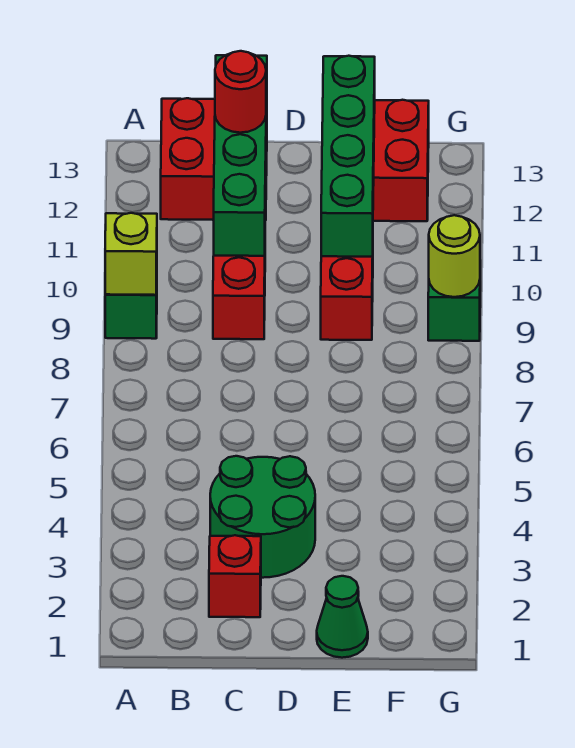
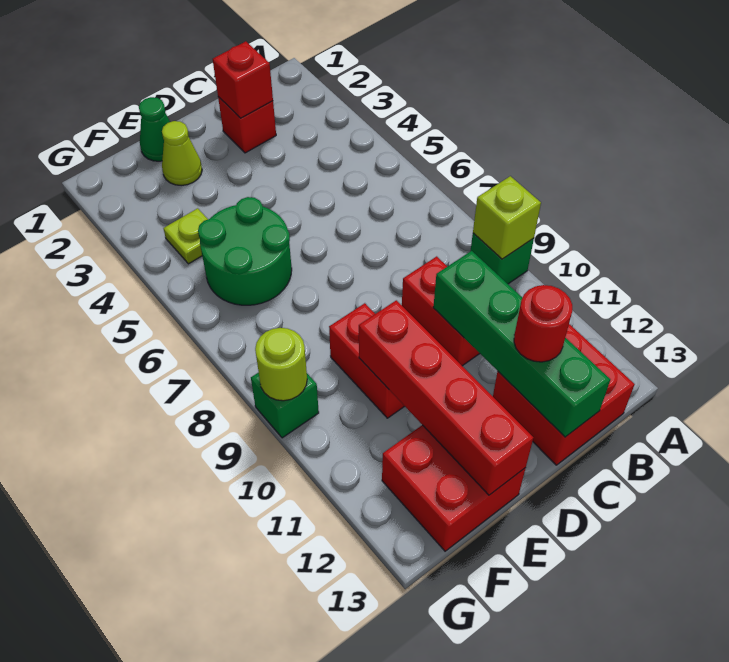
none -> red brick C2 level 2
green round brick C3:D4 level 1 -> green round brick E5:F6 level 1
none -> lime cone E2 level 1
green brick E10:E13 level 2 -> red brick E10:E13 level 2
none -> lime plate F4 level 1

